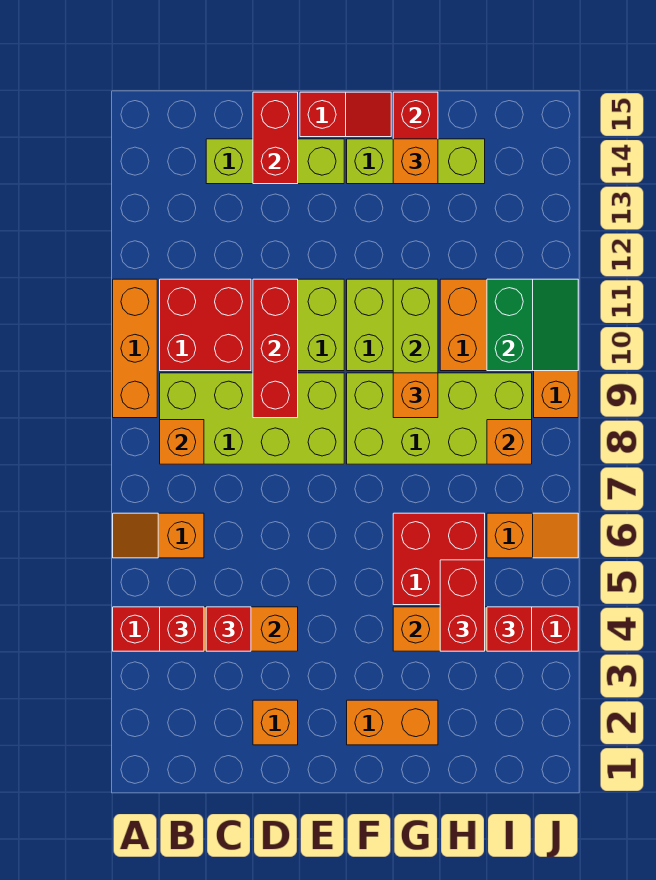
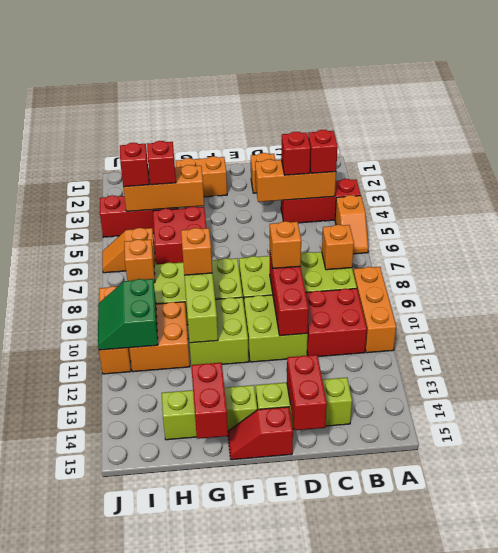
orange slope A6:B6 level 1 top B -> orange slope A5:A6 level 1 top 5
orange brick G14 level 3 -> orange brick D9 level 3
red brick H4:H5 level 3 -> red brick H4 level 3

